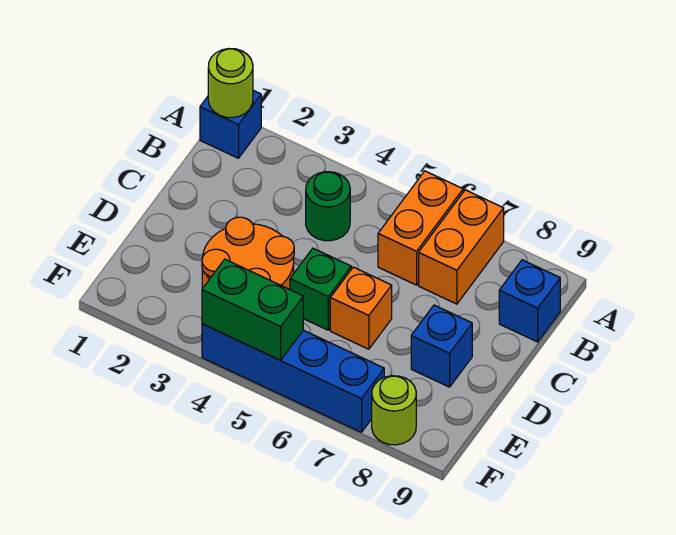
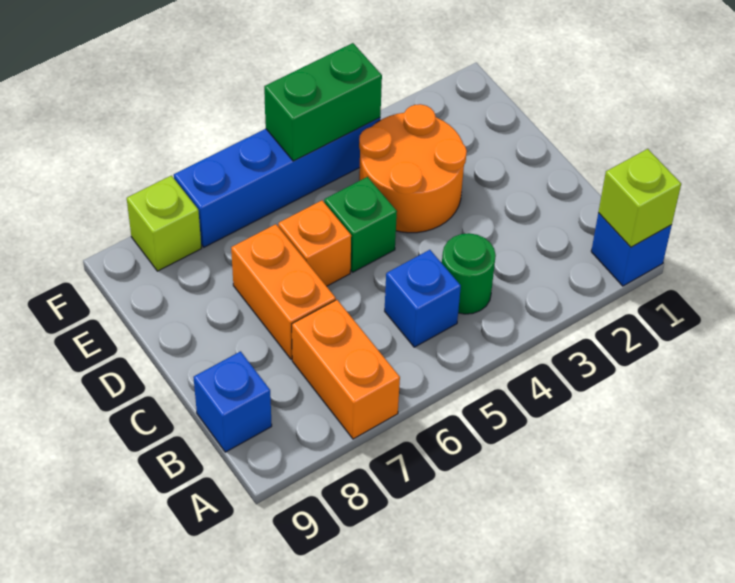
lime round brick A1 level 2 -> lime brick A1 level 2
orange brick A6:B6 level 1 -> orange brick C7:D7 level 1
blue brick D8 level 1 -> blue brick B5 level 1
lime round brick F8 level 1 -> lime brick F8 level 1

